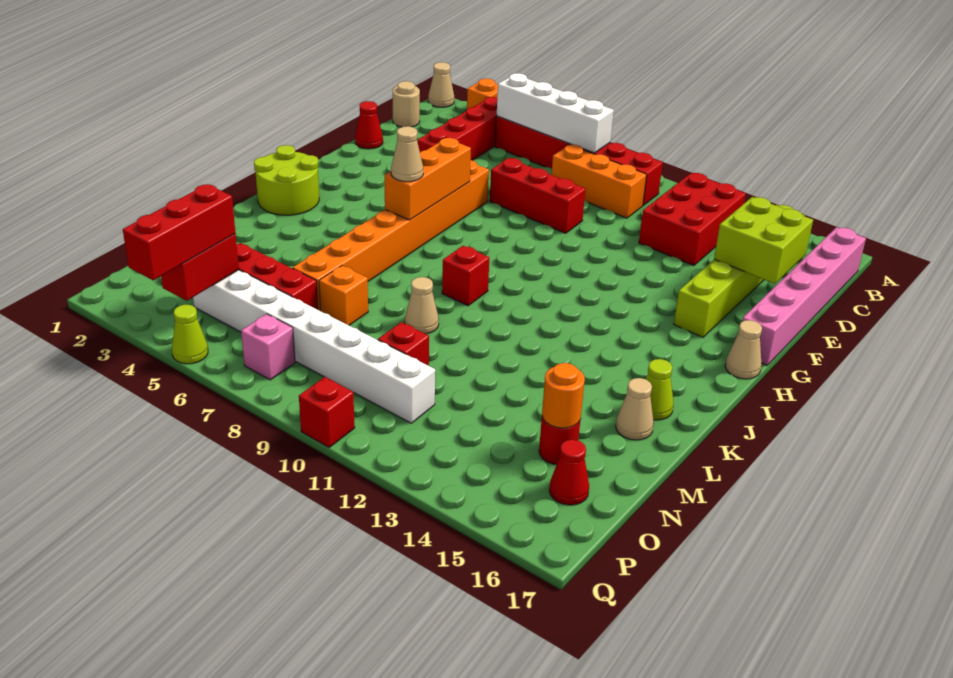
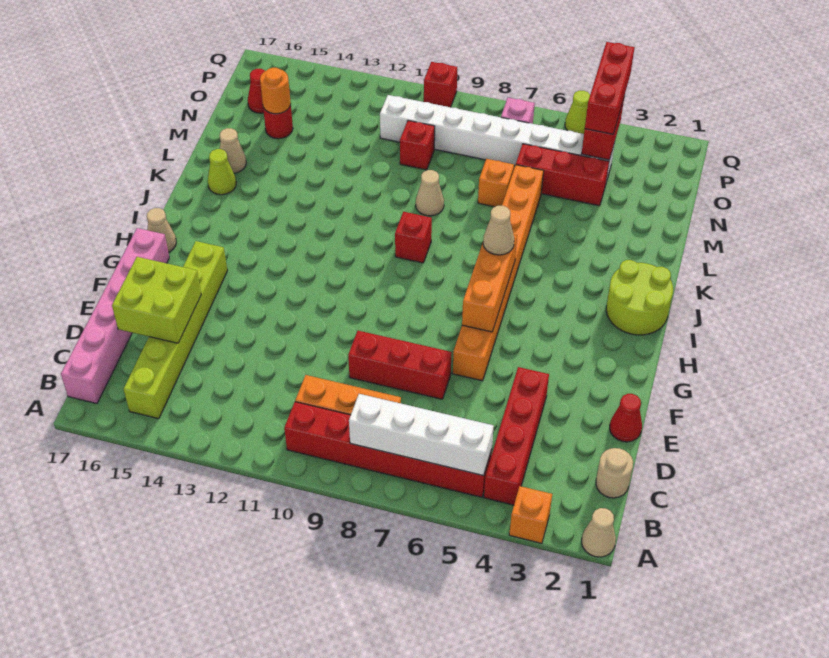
red brick B12:D13 level 1 -> none

